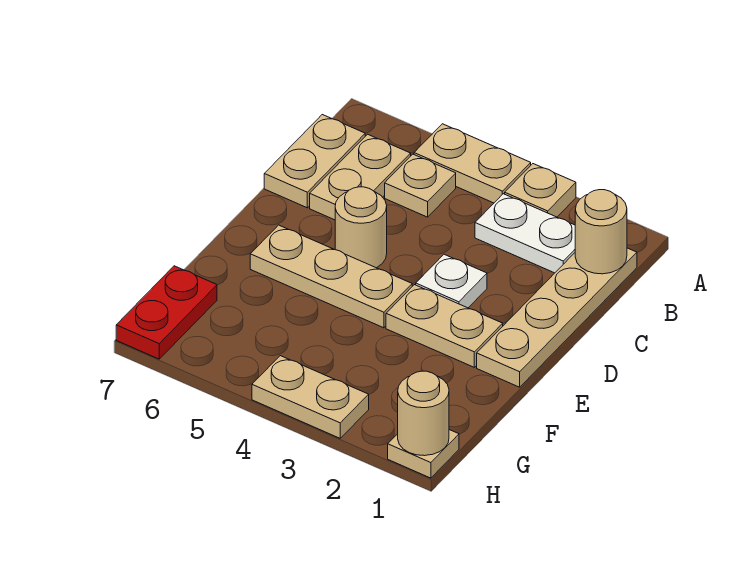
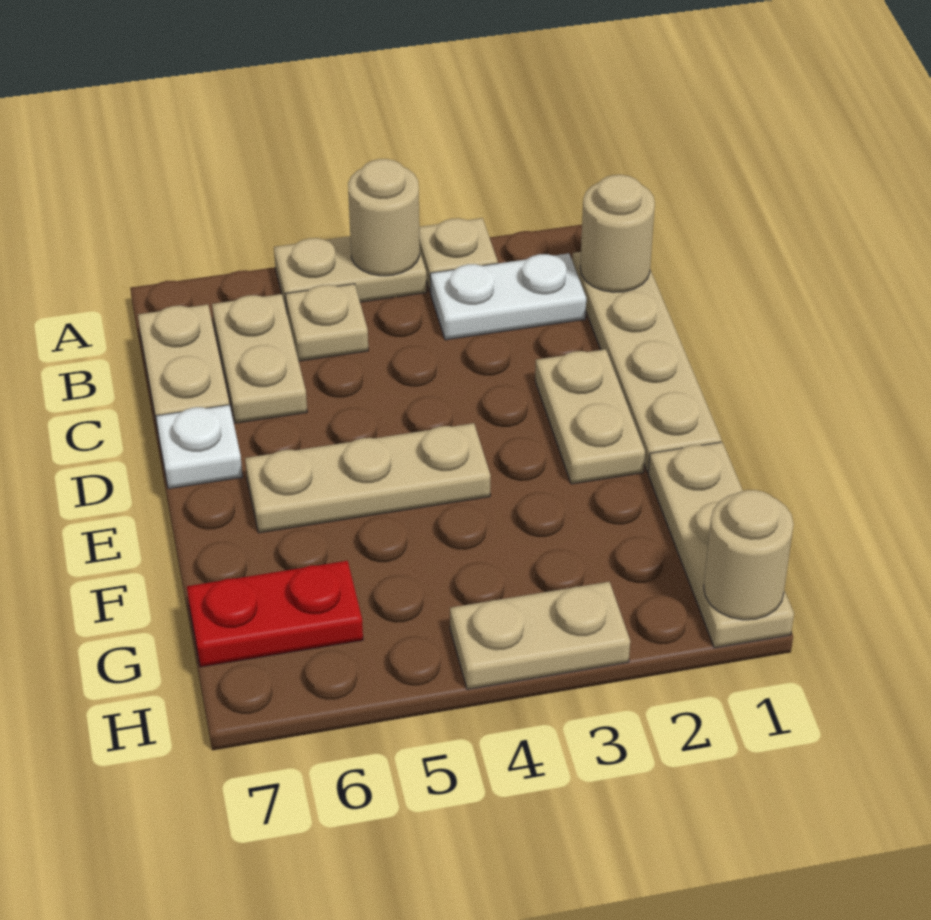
white plate D3 level 1 -> white plate D7 level 1
tan round brick D5 level 1 -> tan round brick A4 level 2
tan plate E2:E3 level 1 -> tan plate D2:E2 level 1
red plate G7:H7 level 1 -> red plate G6:G7 level 1
tan plate H1 level 1 -> tan plate F1:H1 level 1

